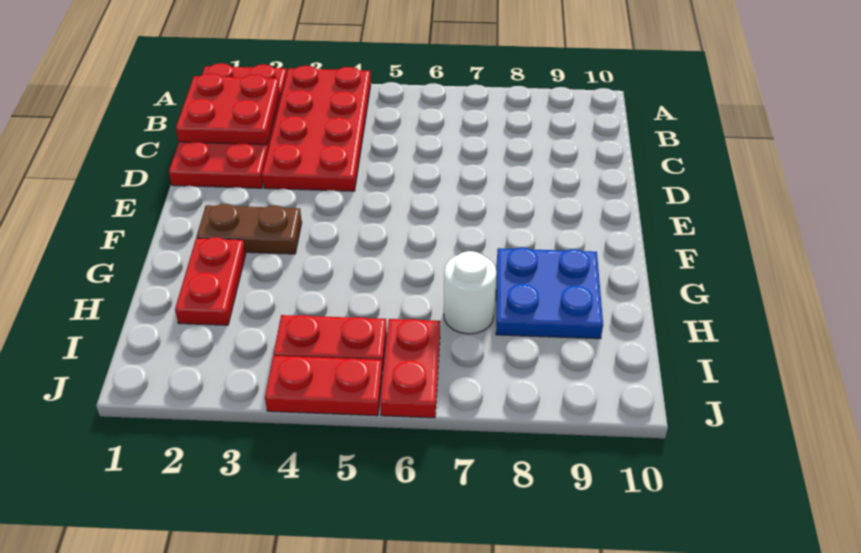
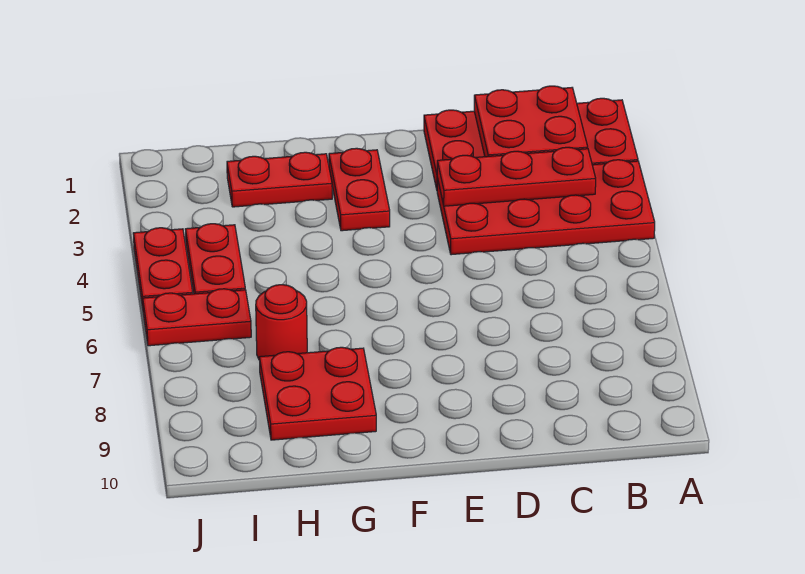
none -> red plate B3:D3 level 2
brown plate F2:F3 level 1 -> red plate F2:F3 level 1
blue plate G8:H9 level 1 -> red plate G8:H9 level 1
white round brick H7 level 1 -> red round brick H7 level 1

